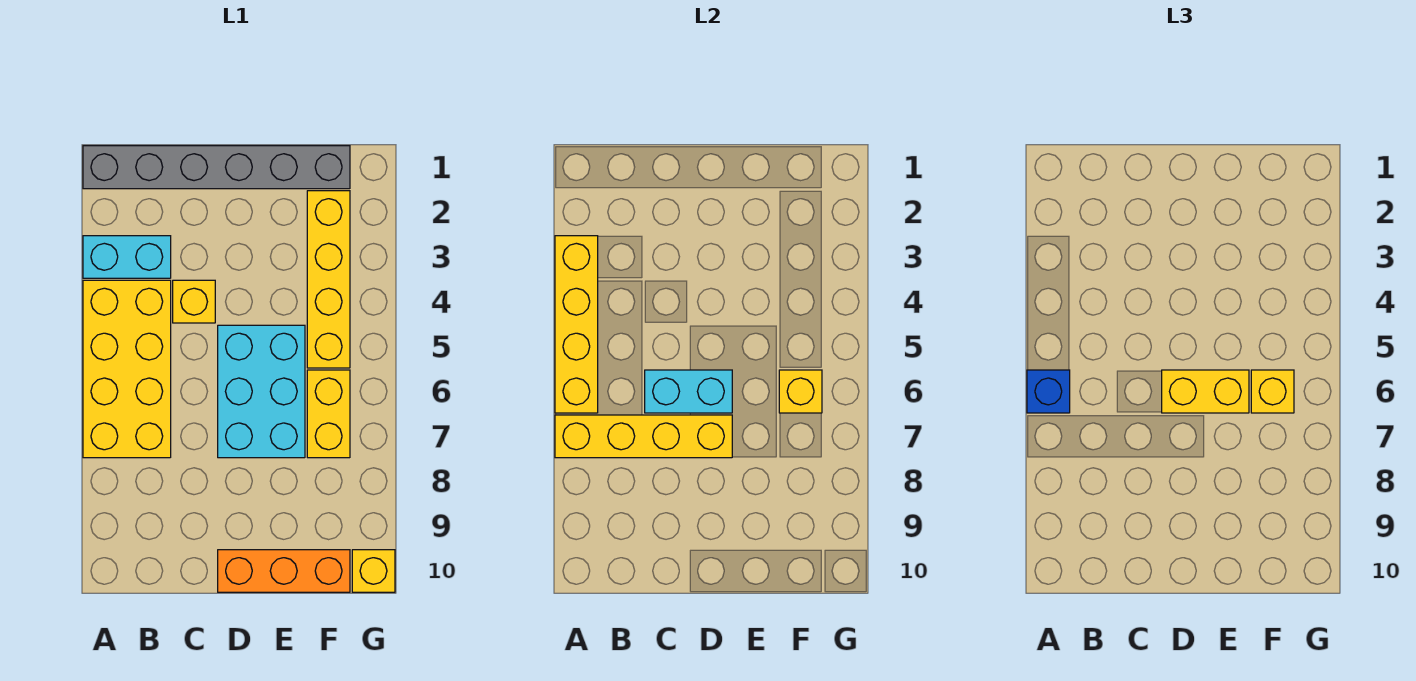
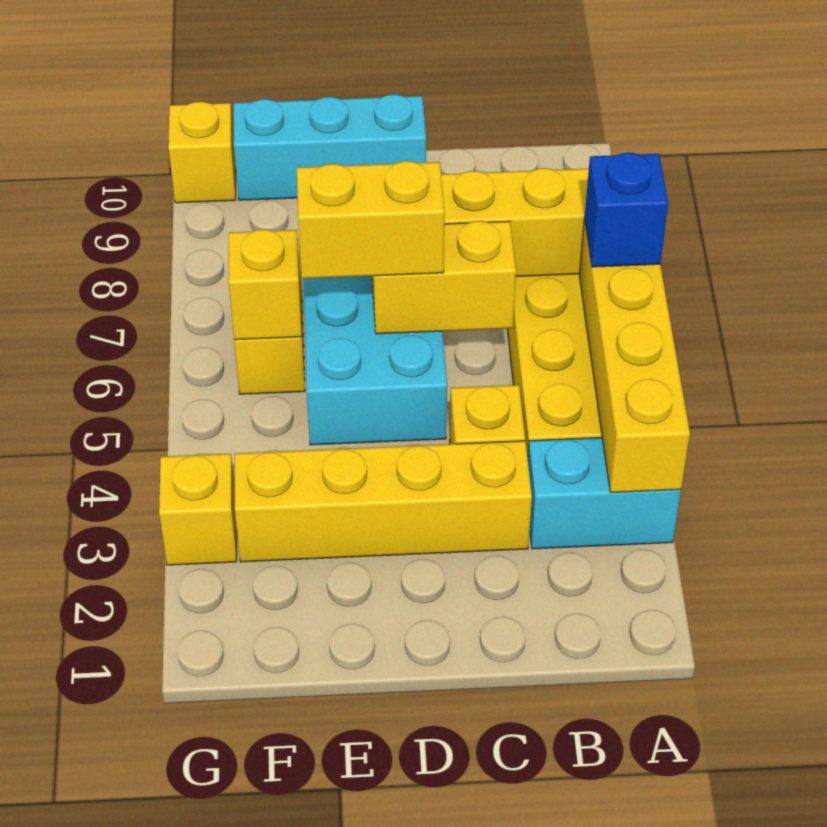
grey brick A1:F1 level 1 -> none
cyan brick C6:D6 level 2 -> yellow brick C6:D6 level 2
orange brick D10:F10 level 1 -> cyan brick D10:F10 level 1
yellow brick F2:F5 level 1 -> yellow brick C3:F3 level 1
yellow brick F6 level 3 -> yellow brick G3 level 1

